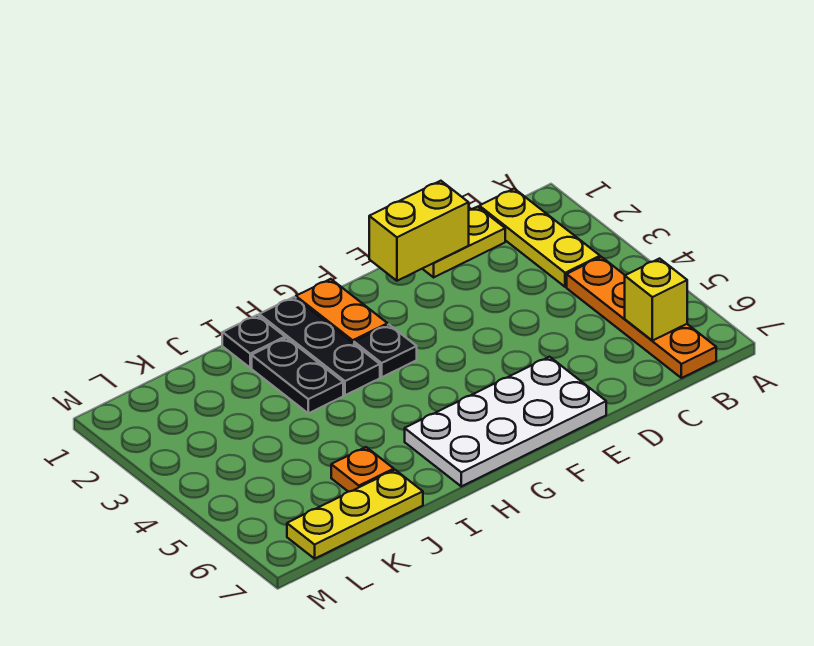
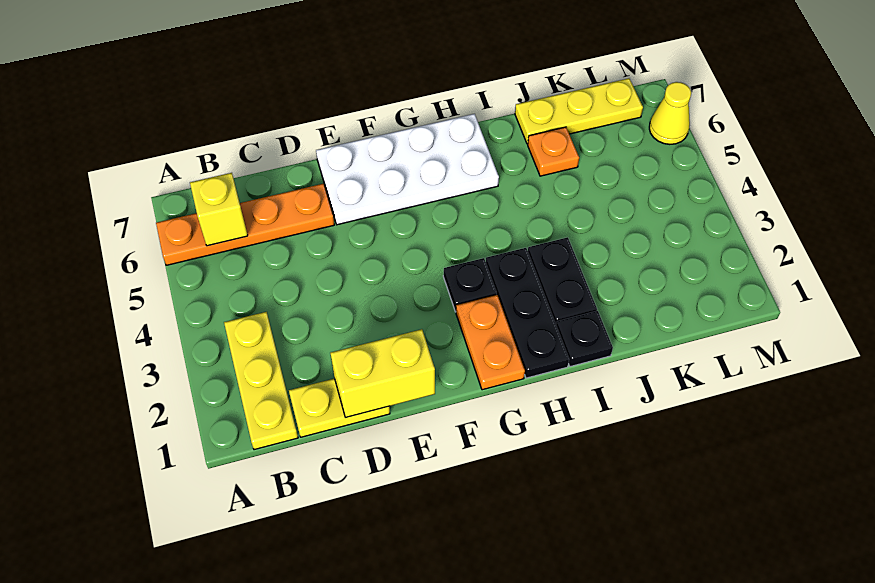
orange plate B4:B7 level 1 -> orange plate A6:D6 level 1
none -> yellow cone M6 level 1

